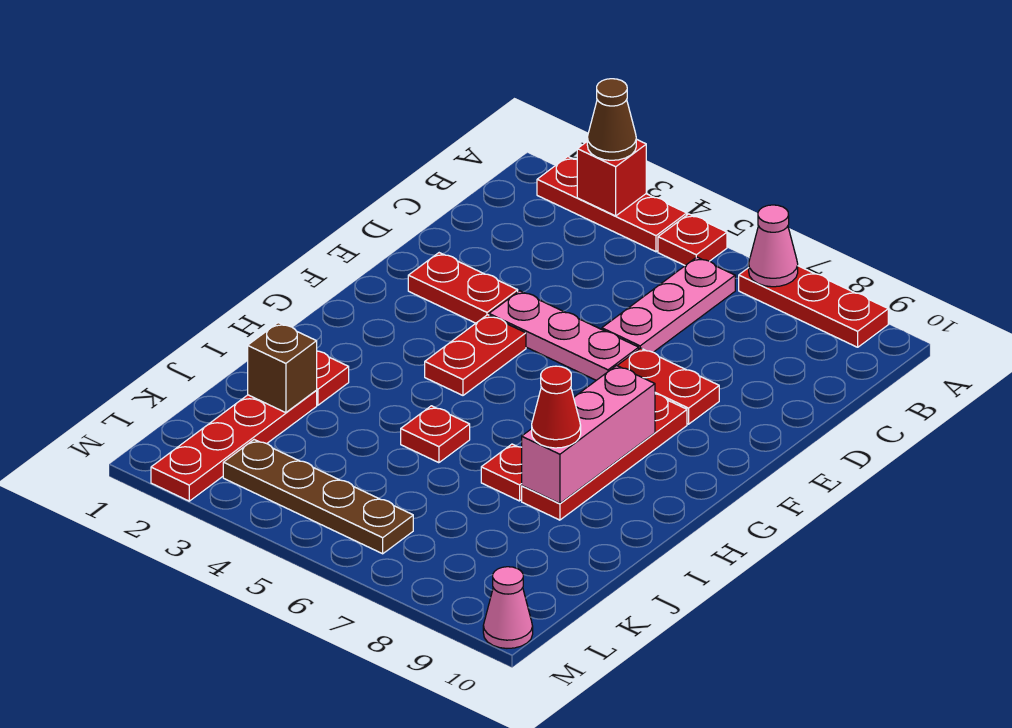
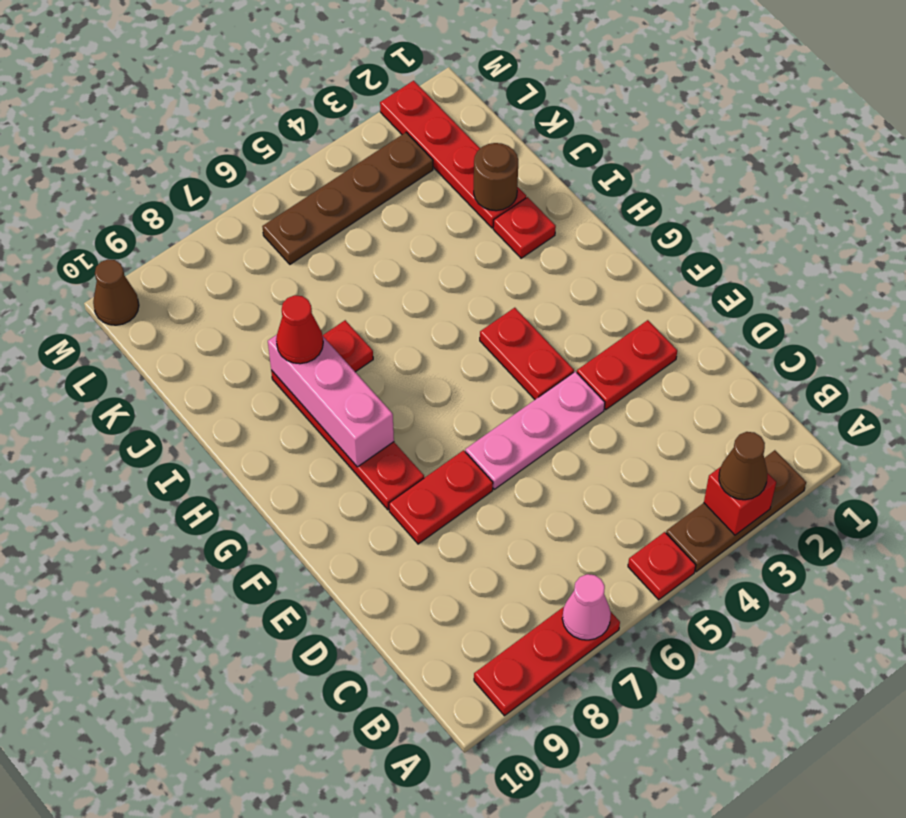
red plate A2:A4 level 1 -> brown plate A2:A4 level 1
pink plate B6:D6 level 1 -> none
red plate I5 level 1 -> none
brown brick J2 level 2 -> brown round brick J2 level 2
pink cone M10 level 1 -> brown cone M10 level 1

